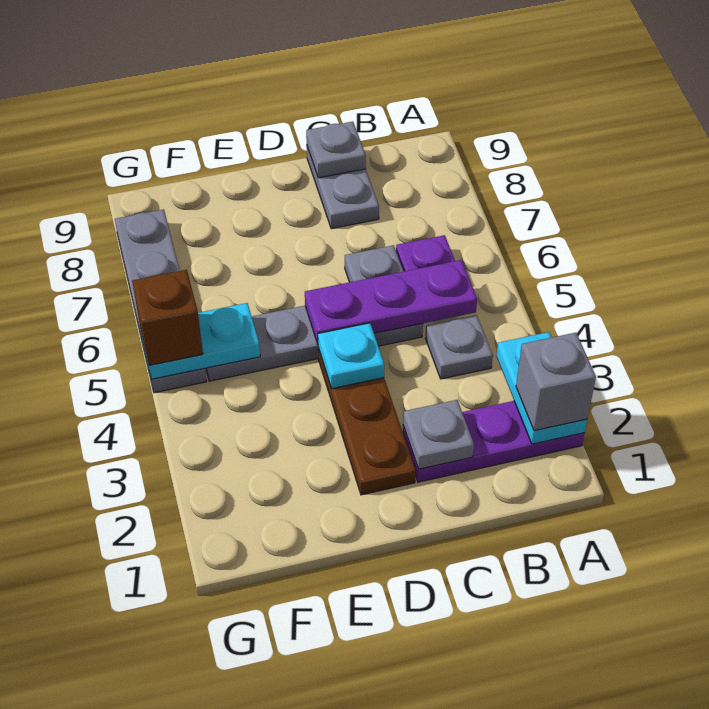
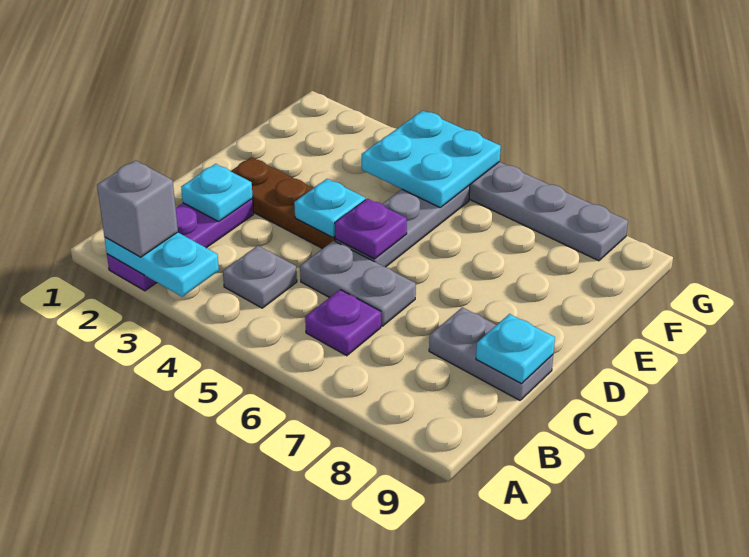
purple plate B5:D5 level 2 -> purple plate D5 level 2
grey plate C2 level 2 -> cyan plate C2 level 2
grey plate C9 level 2 -> cyan plate C9 level 2
cyan plate F5:G5 level 2 -> cyan plate F4:G5 level 2
brown brick G5 level 3 -> none

